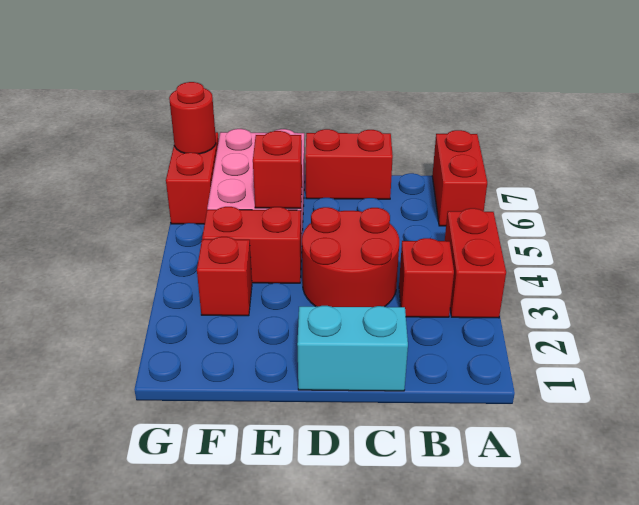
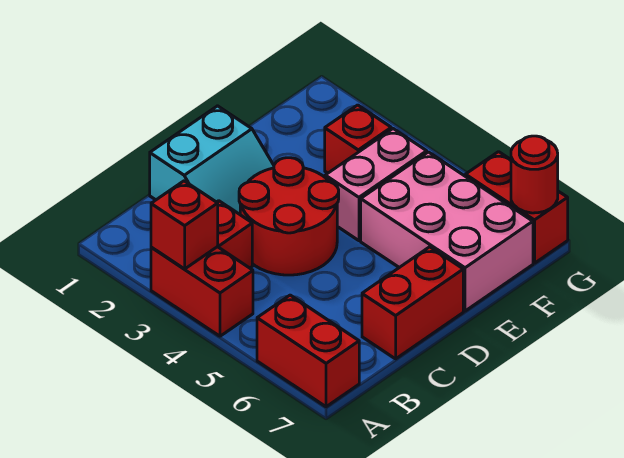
red brick E4:F4 level 1 -> pink brick E4:F4 level 1
red brick E5 level 2 -> red brick A3 level 2

